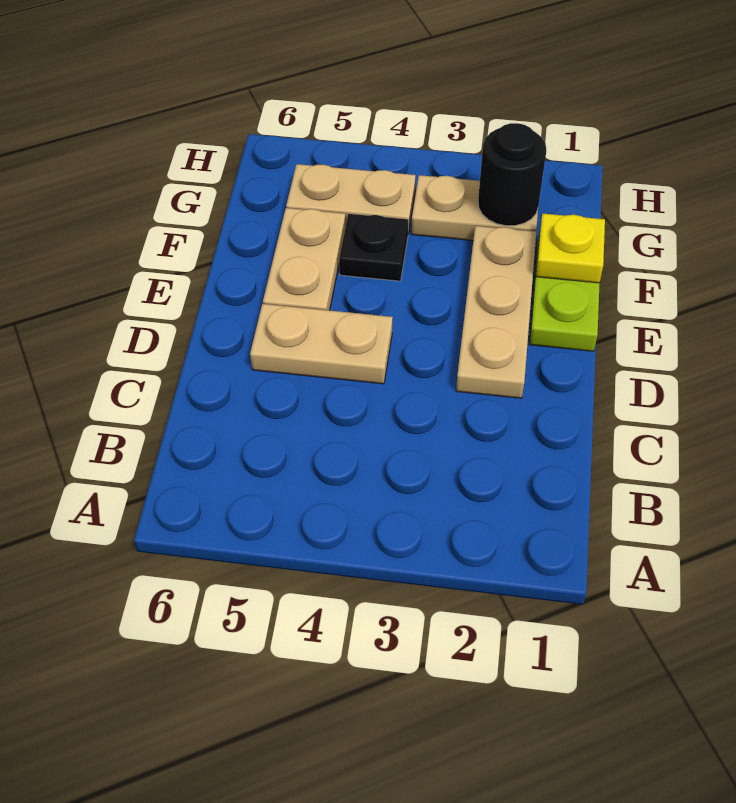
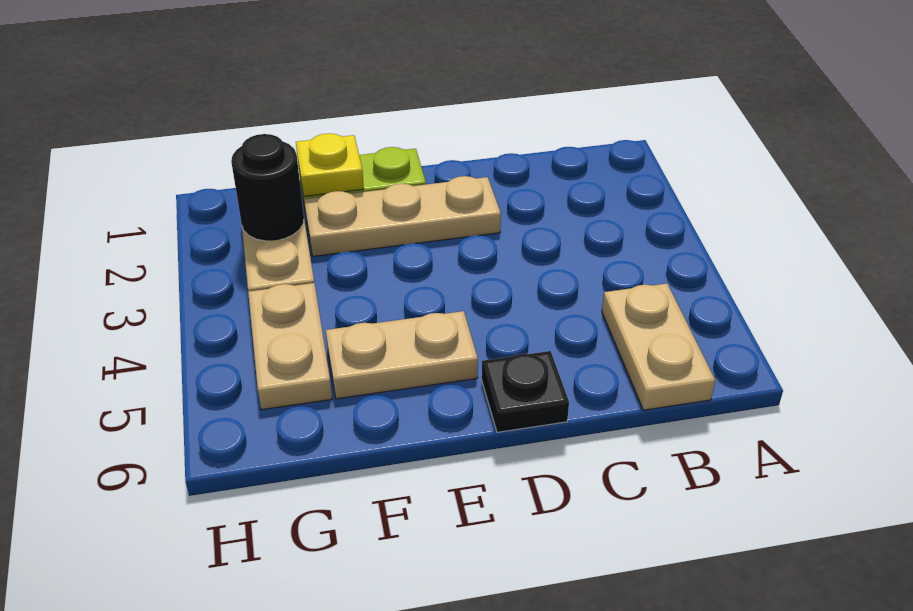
tan plate D4:D5 level 1 -> tan plate B5:B6 level 1
black plate F4 level 1 -> black plate D6 level 1

